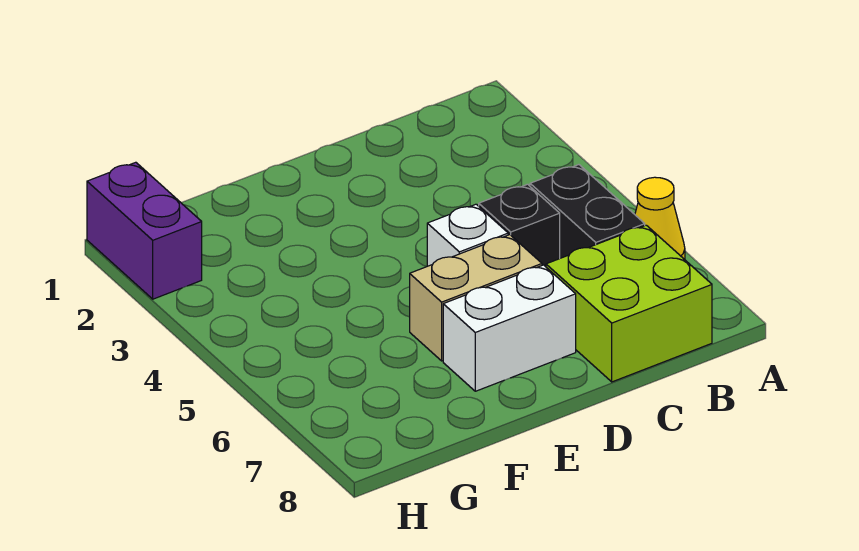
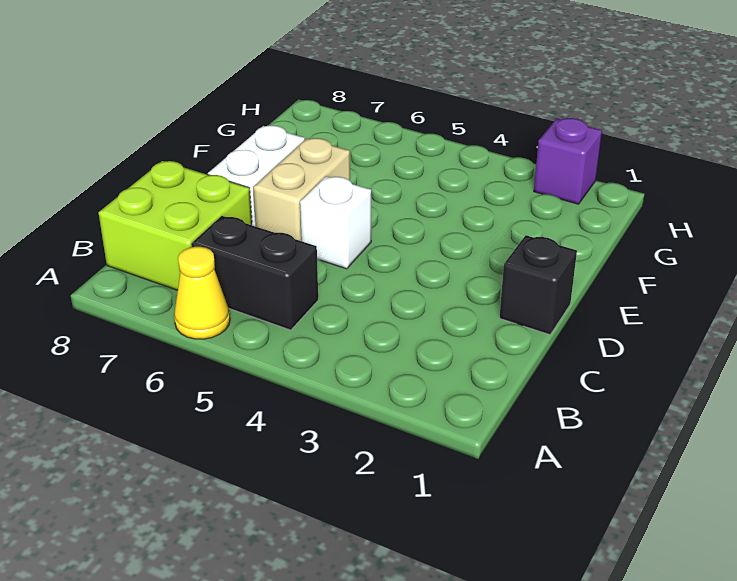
black brick C5 level 1 -> black brick D1 level 1
purple brick H1:H2 level 1 -> purple brick H2 level 1

